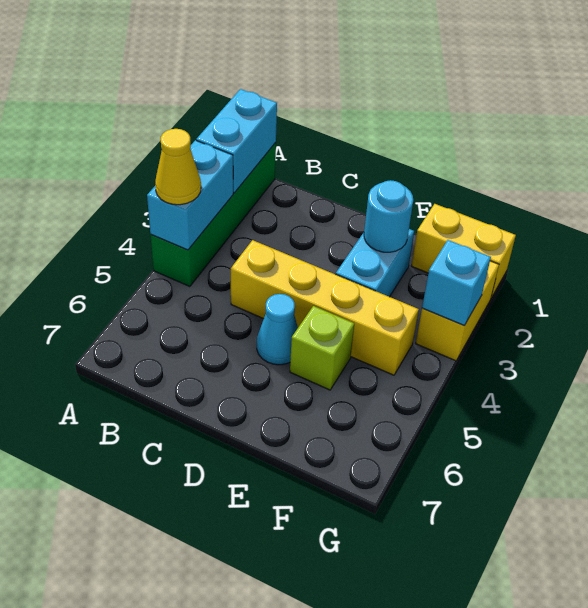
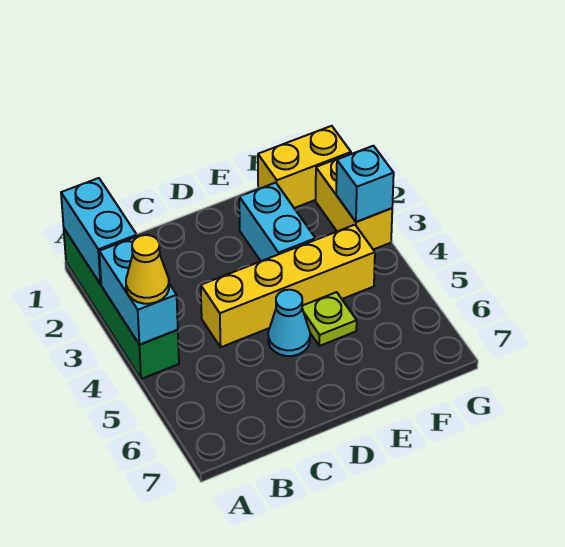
cyan round brick E2 level 2 -> none
lime brick E5 level 1 -> lime plate E5 level 1

